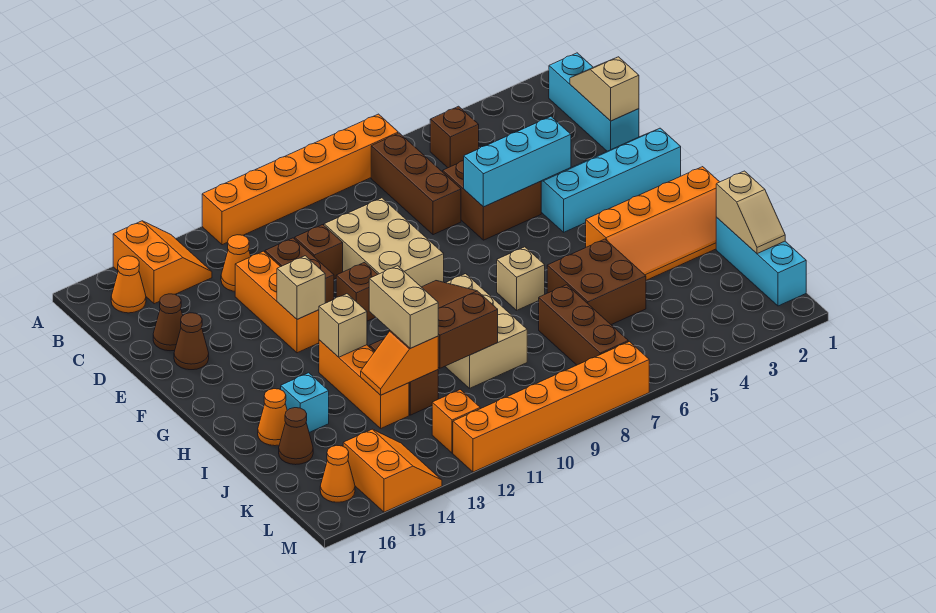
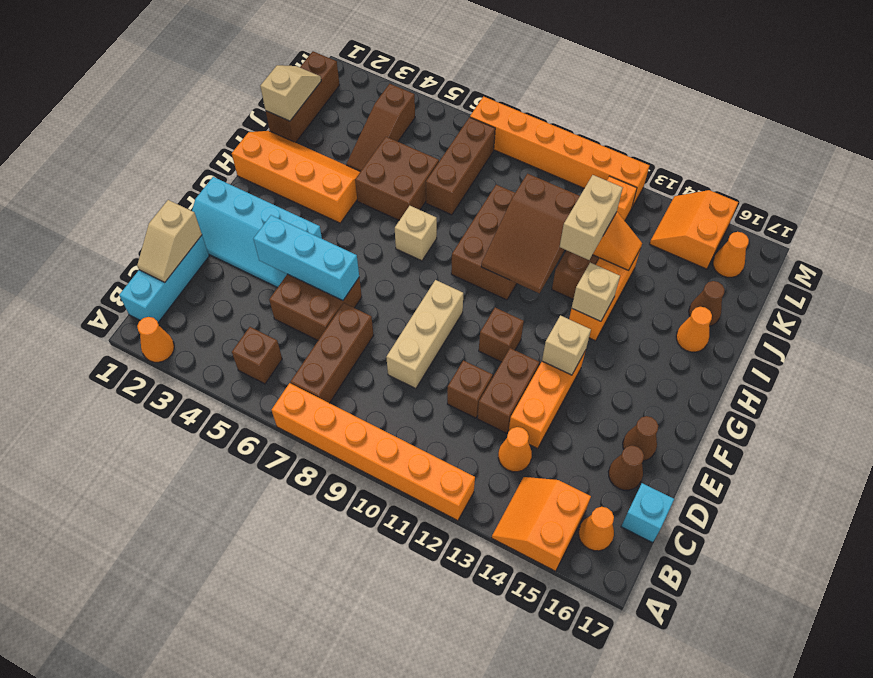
none -> orange cone A2 level 1
tan brick D9:F10 level 1 -> tan brick D9:F9 level 1
tan brick H9:J10 level 1 -> brown brick H9:J10 level 1
cyan brick I15 level 1 -> cyan brick C17 level 1
cyan brick J1:L1 level 1 -> brown brick J1:L1 level 1
none -> brown slope J4:L4 level 1 top L

